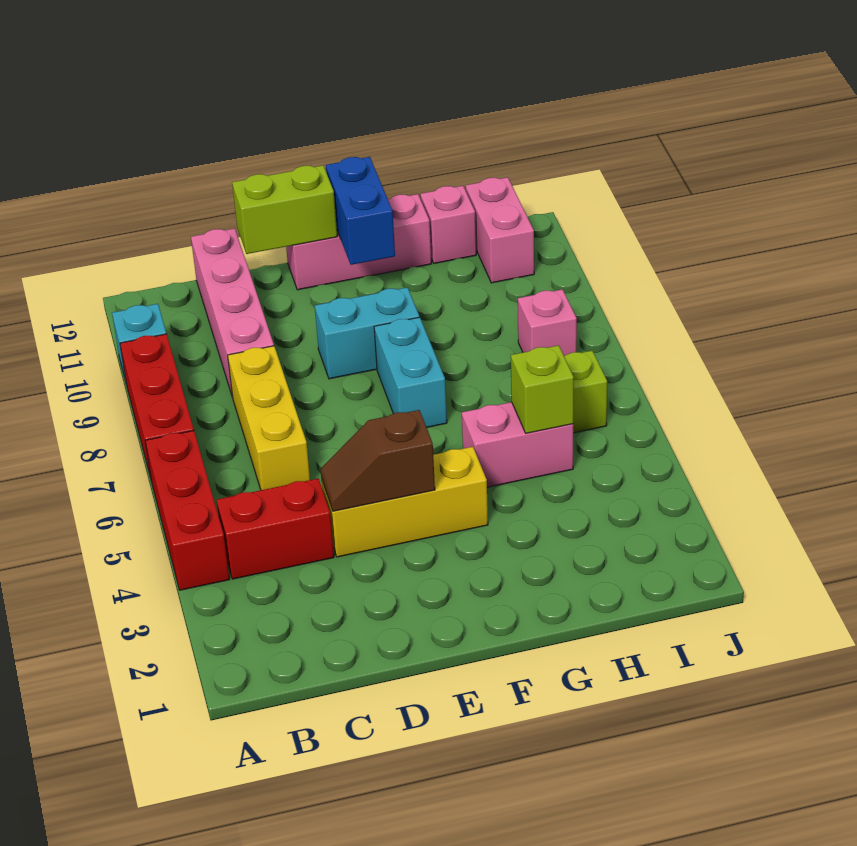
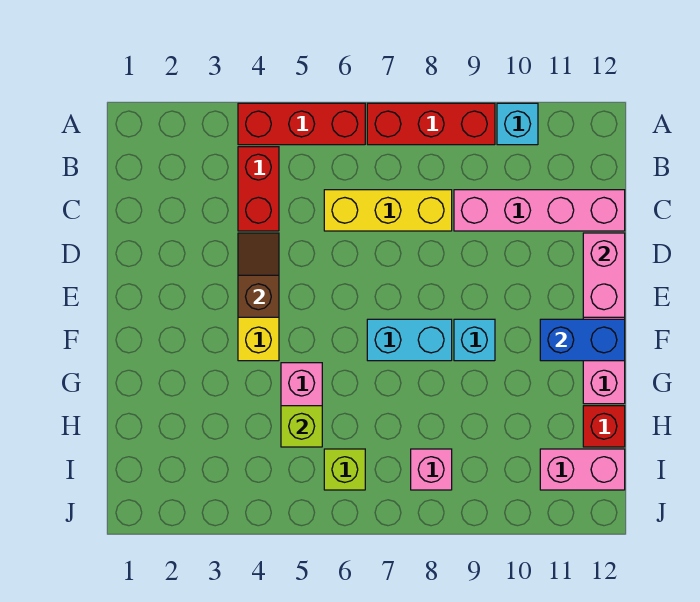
lime brick D12:E12 level 2 -> pink brick D12:E12 level 2
cyan brick E9:F9 level 1 -> cyan brick F9 level 1
pink brick H12 level 1 -> red brick H12 level 1

